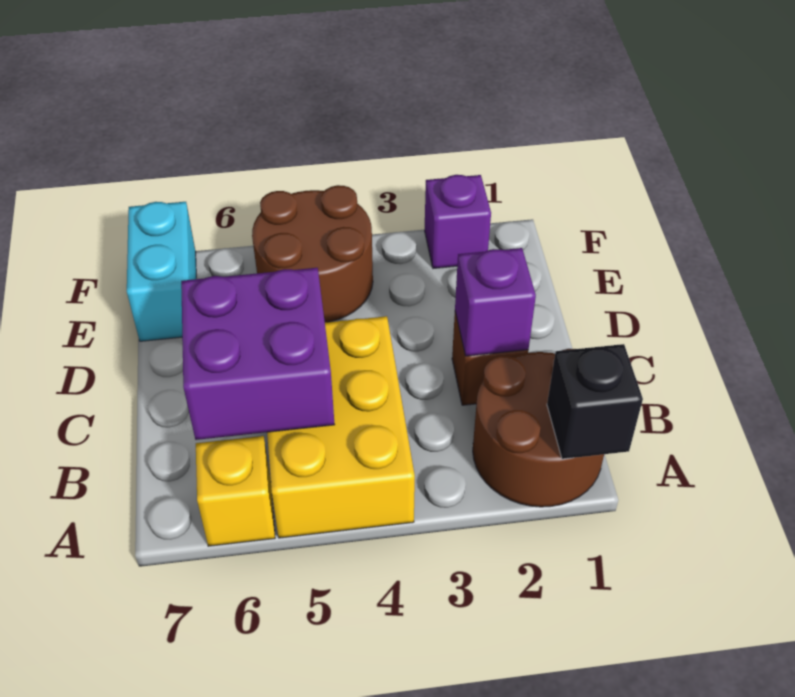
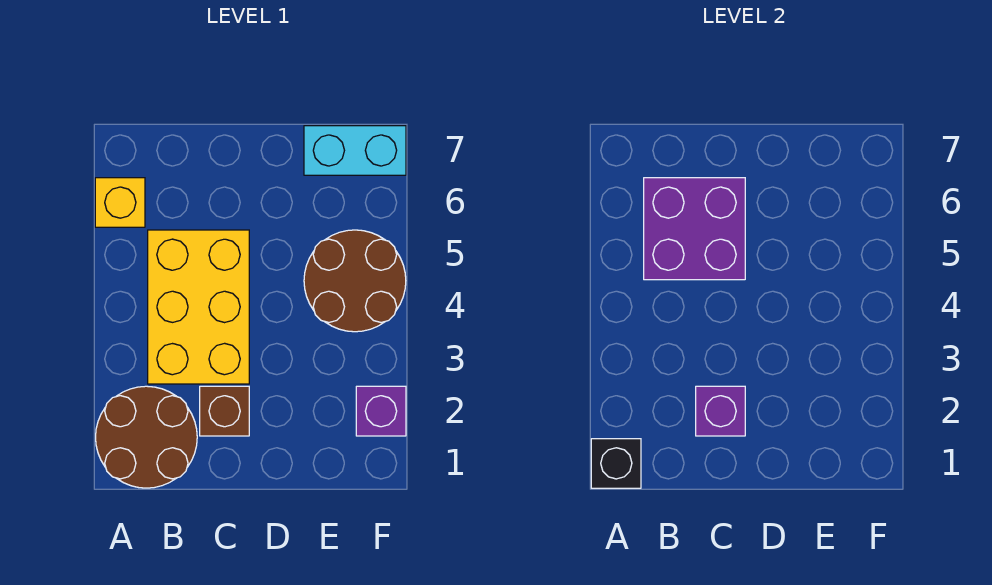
yellow brick A4:C5 level 1 -> yellow brick B3:C5 level 1

